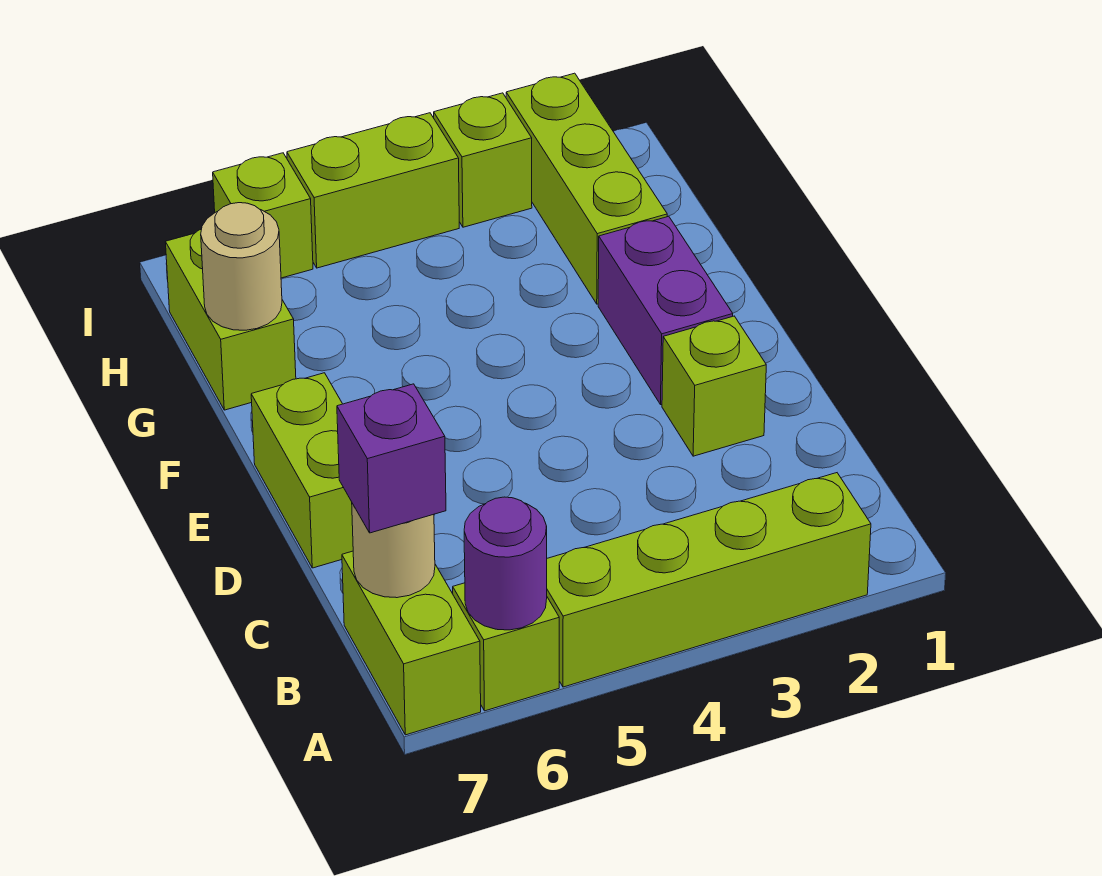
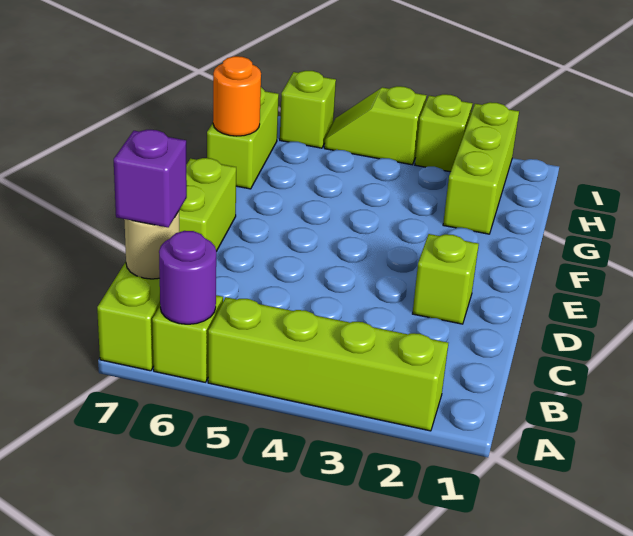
purple brick E2:F2 level 1 -> none
tan round brick G7 level 2 -> orange round brick G7 level 2
lime brick I4:I5 level 1 -> lime slope I4:I5 level 1 top 4

